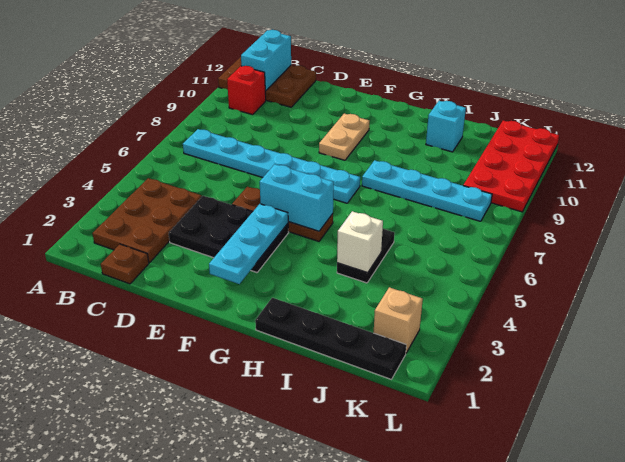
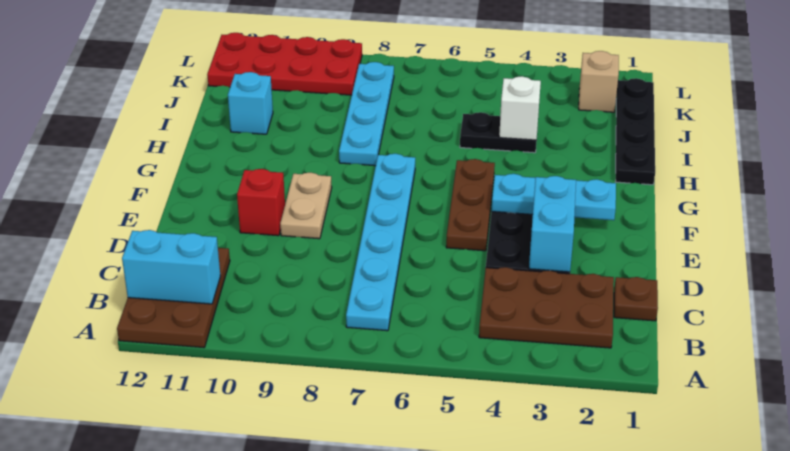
red brick B10 level 1 -> red brick E10 level 1
cyan brick F5:G5 level 2 -> cyan brick D3:E3 level 2
tan plate F9:F10 level 1 -> tan plate E9:F9 level 1

